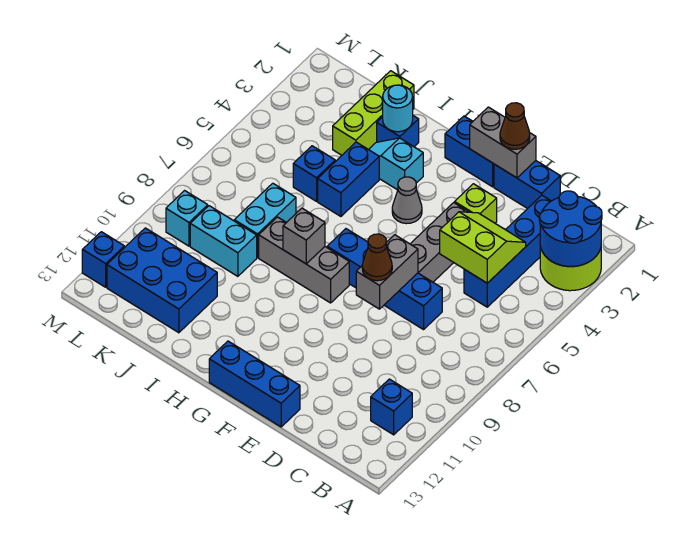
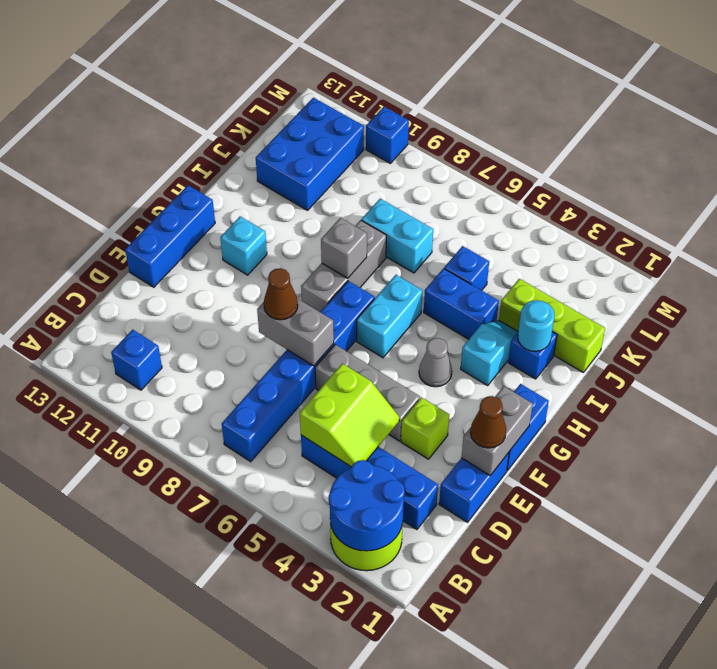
blue brick D7:G7 level 1 -> blue brick B7:G7 level 1
cyan brick J9:K9 level 1 -> cyan brick G6:H6 level 1
cyan brick L9 level 1 -> cyan brick G11 level 1
blue brick M12 level 1 -> blue brick M10 level 1

